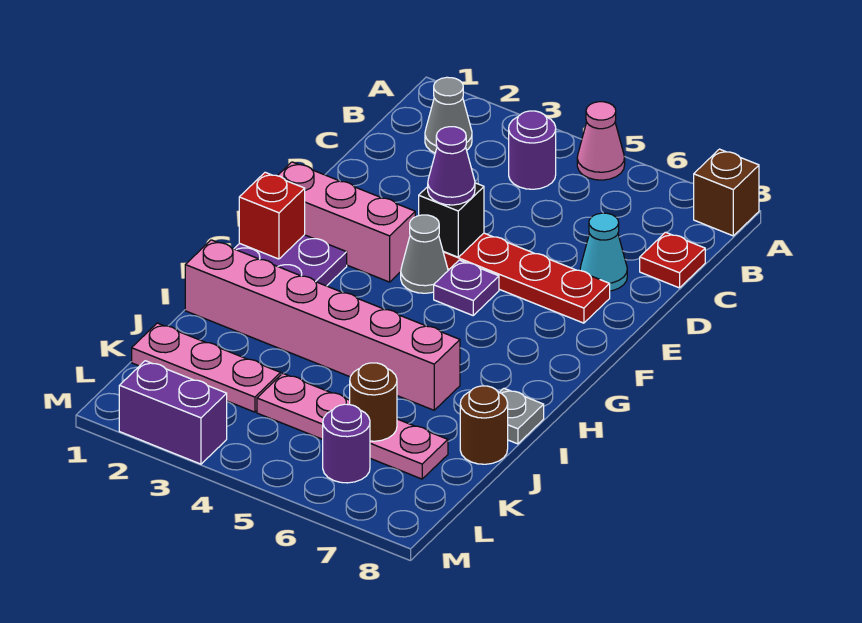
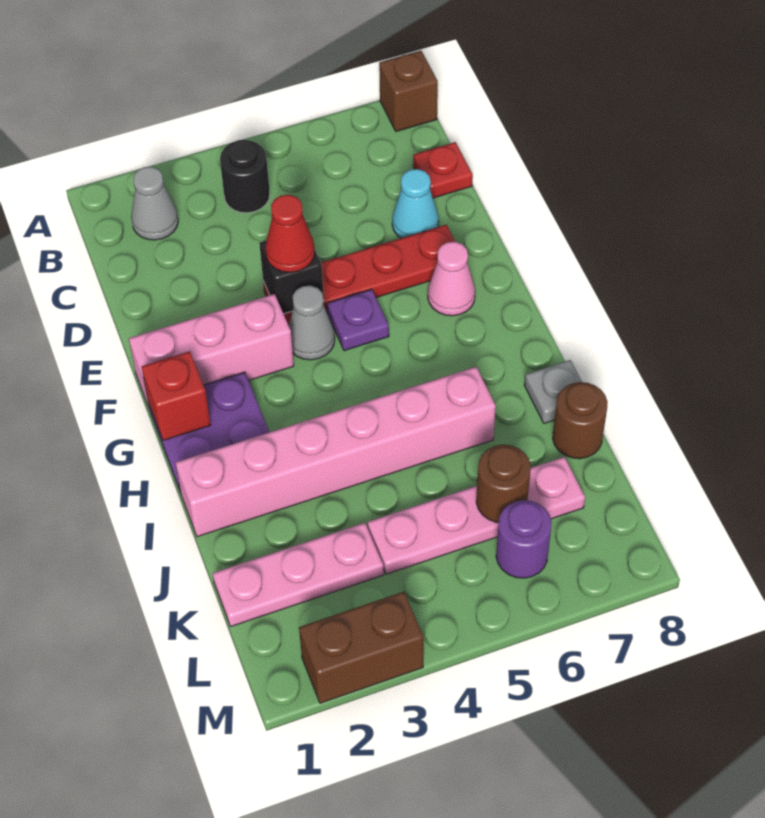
pink cone A5 level 1 -> pink cone F7 level 1
purple round brick B4 level 1 -> black round brick B4 level 1
purple cone E4 level 3 -> red cone E4 level 3
purple brick M2:M3 level 1 -> brown brick M2:M3 level 1

